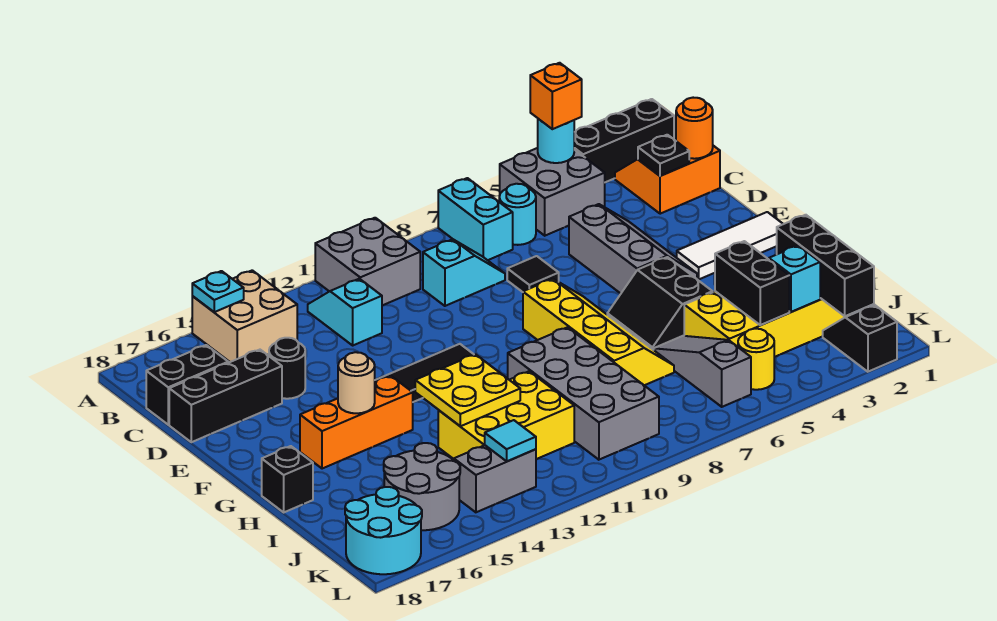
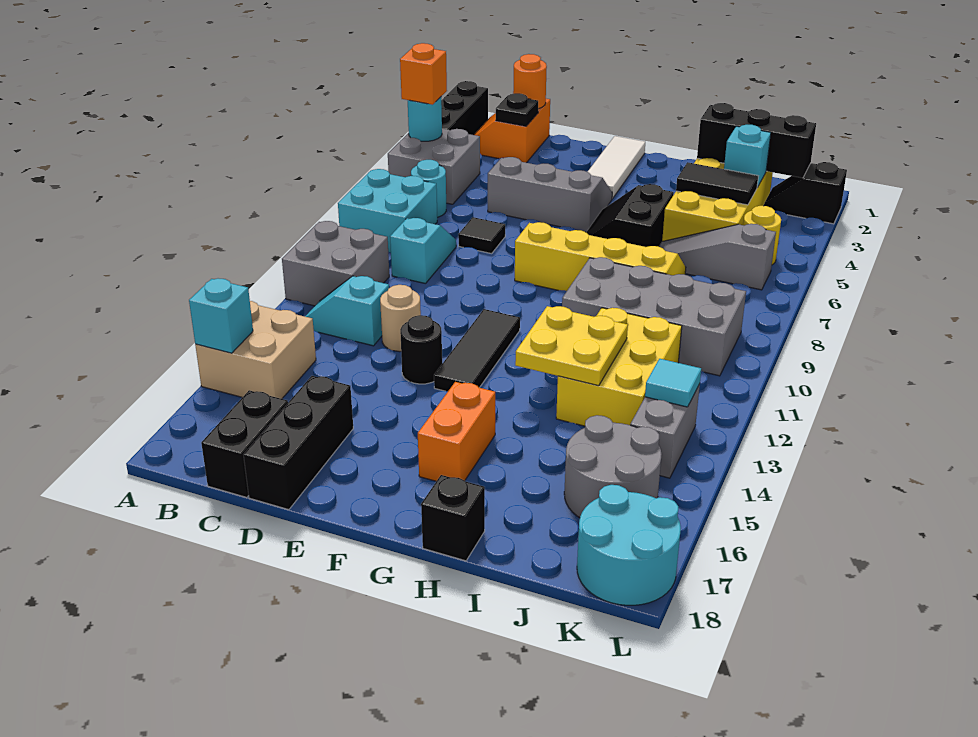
cyan brick A7:B7 level 1 -> cyan brick A7:B8 level 1
cyan plate A15 level 2 -> cyan brick A15 level 2
black round brick D15 level 1 -> black round brick E13 level 1
black slope G5:H6 level 1 top 5 -> black slope G5:H6 level 1 top H
orange brick G14:G16 level 1 -> orange brick G15:G16 level 1
tan round brick G15 level 2 -> tan round brick D12 level 1
black brick I4:J4 level 2 -> black tile I4:J4 level 2

